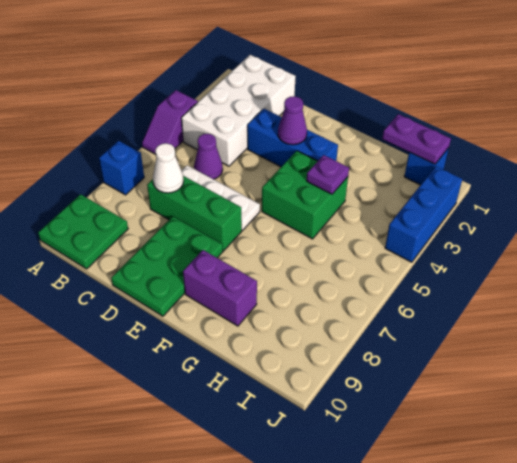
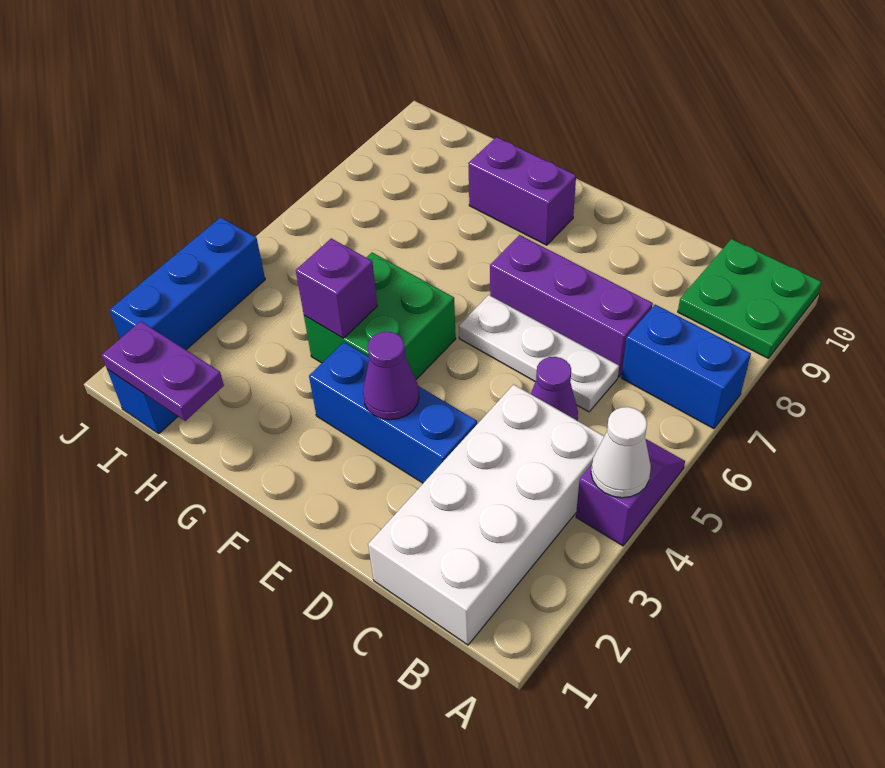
blue brick A7 level 1 -> blue brick A7:B7 level 1
green brick C7:E7 level 1 -> purple brick C7:E7 level 1
white cone C7 level 2 -> white cone A4 level 2
green plate D8:E10 level 1 -> none
purple plate G4 level 2 -> purple brick G4 level 2

